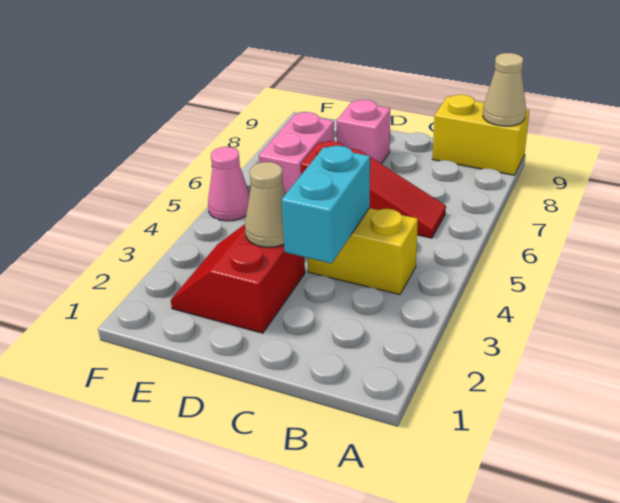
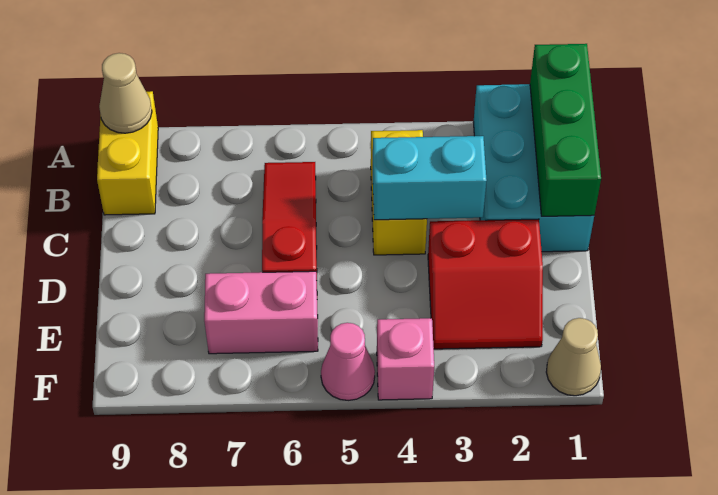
none -> cyan brick A1:C2 level 1
none -> green brick A1:C1 level 2
tan cone D3 level 2 -> tan cone F1 level 1
pink brick D8 level 1 -> pink brick F4 level 1

